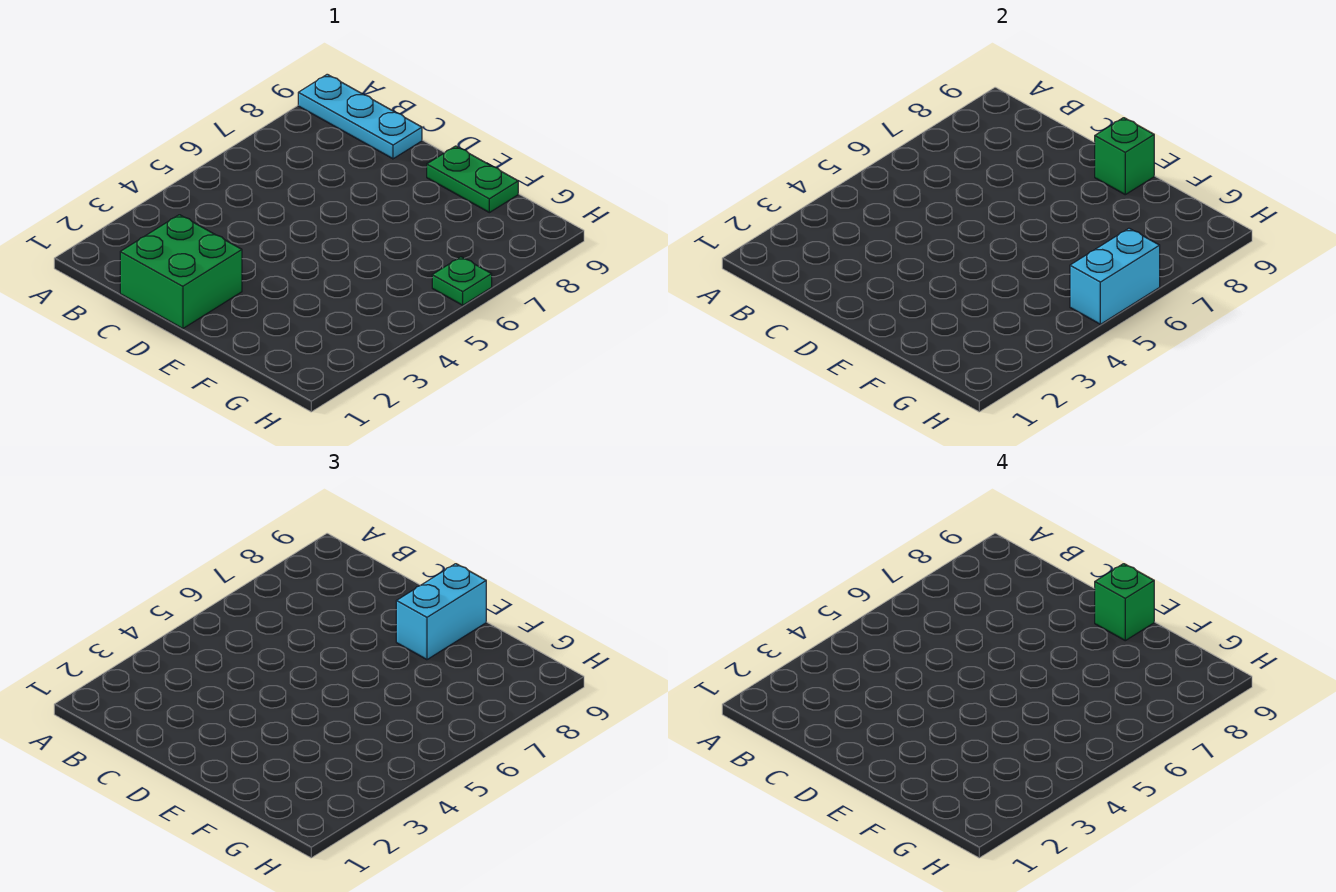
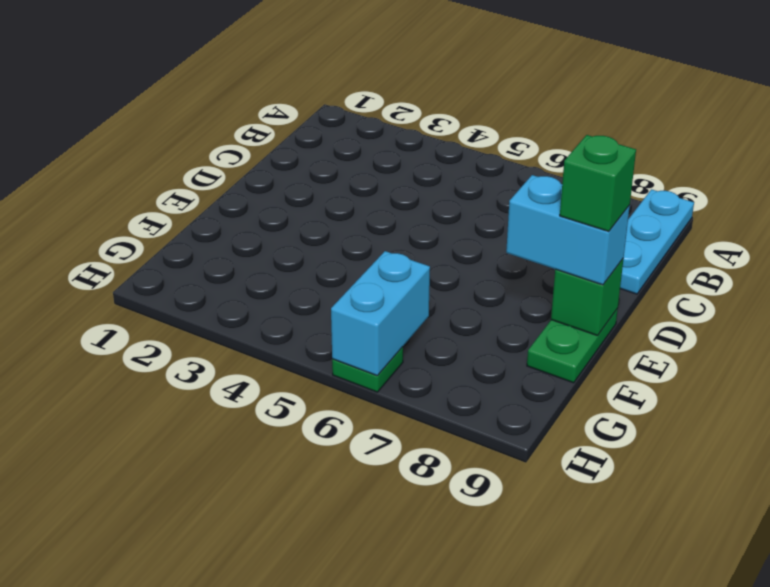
green brick C1:D2 level 1 -> none
cyan brick H5:H6 level 2 -> cyan brick G6:H6 level 2

